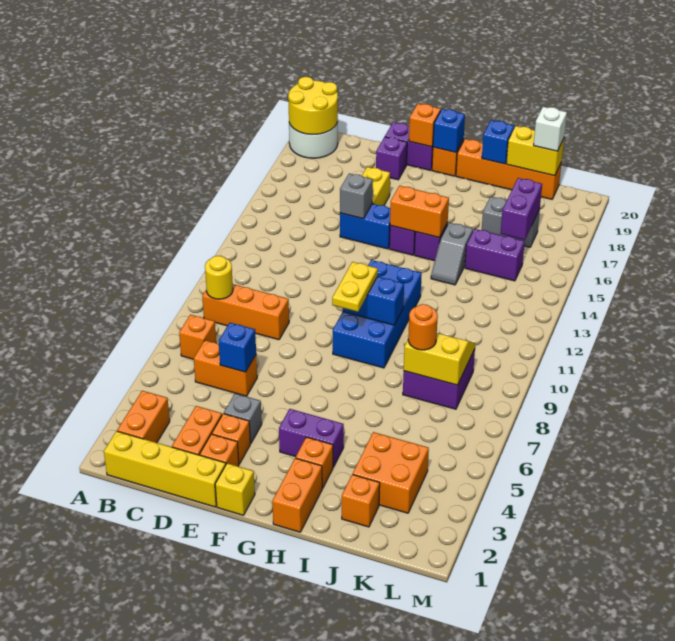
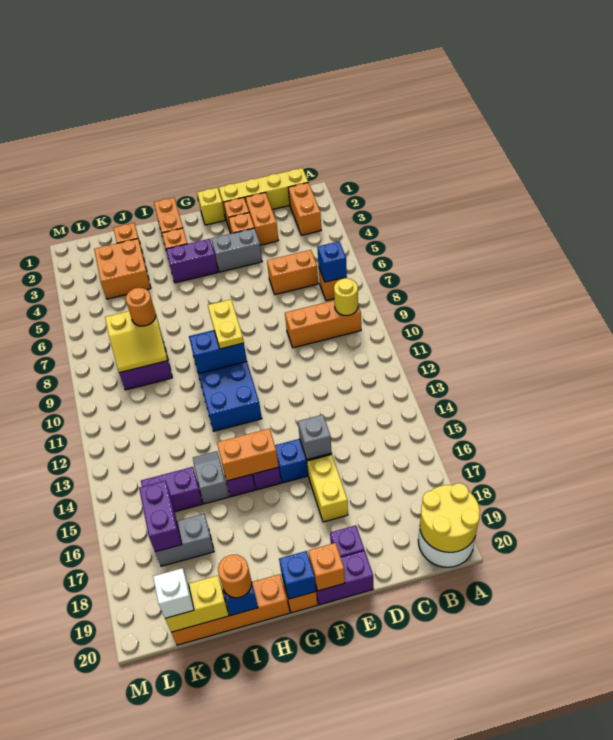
blue brick D6 level 2 -> blue brick B7 level 2
grey brick E4 level 1 -> grey brick E4:F4 level 1
none -> orange round brick I20 level 3

